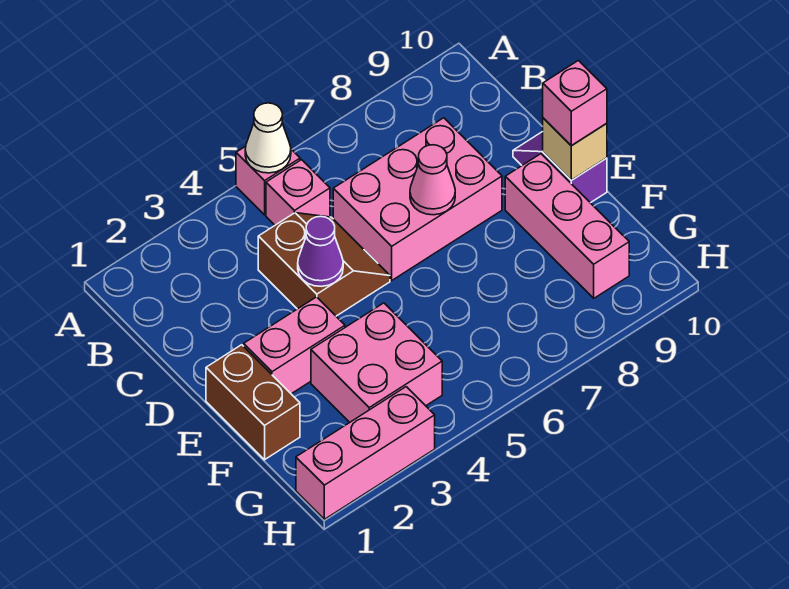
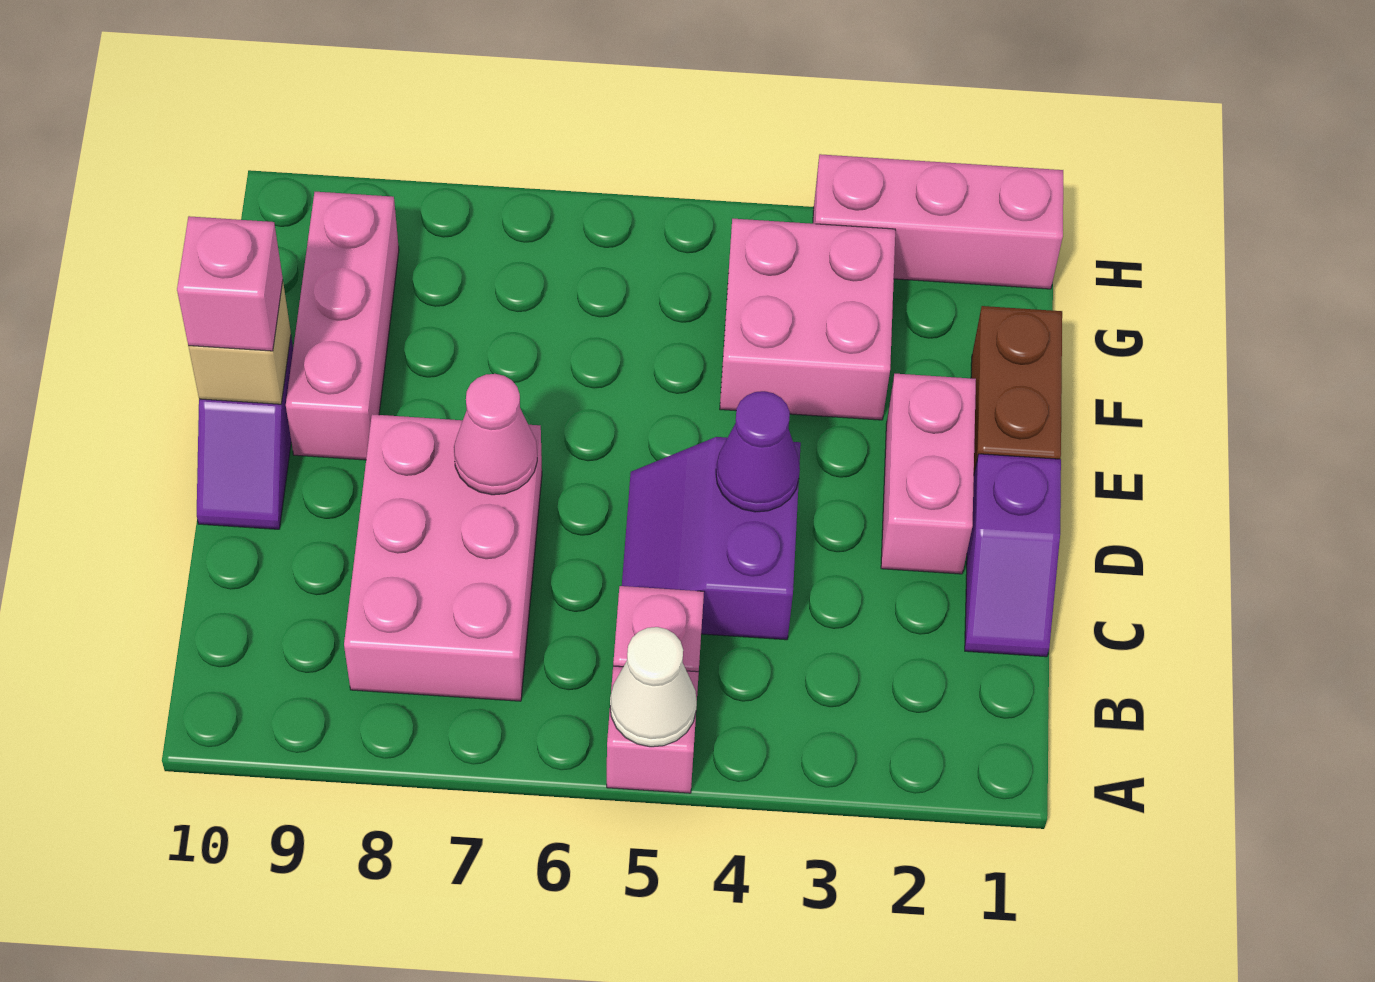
none -> purple slope C1:D1 level 1 top D
brown slope C4:D5 level 1 top 4 -> purple slope C4:D5 level 1 top 4
pink brick C6:D8 level 1 -> pink brick B7:D8 level 1
pink brick E2:E3 level 1 -> pink brick D2:E2 level 1

